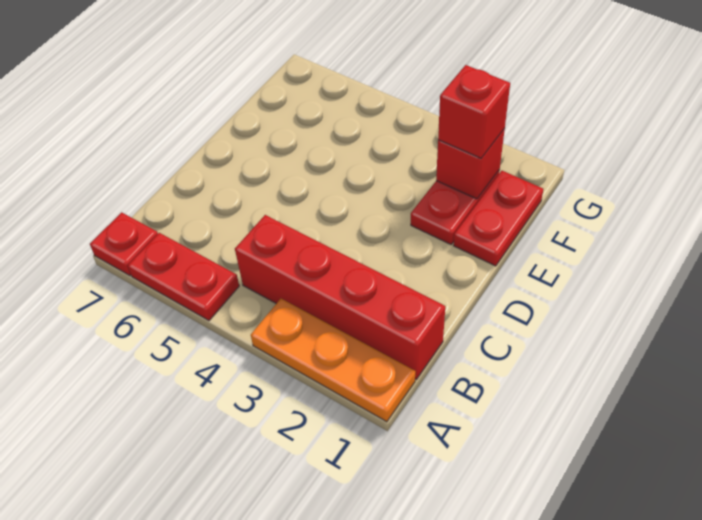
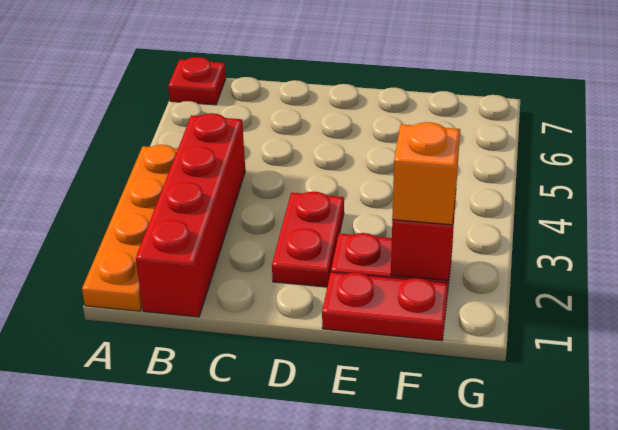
orange plate A1:A3 level 1 -> orange plate A1:A4 level 1
red plate A5:A6 level 1 -> red plate D2:D3 level 1
red brick F2 level 3 -> orange brick F2 level 3

